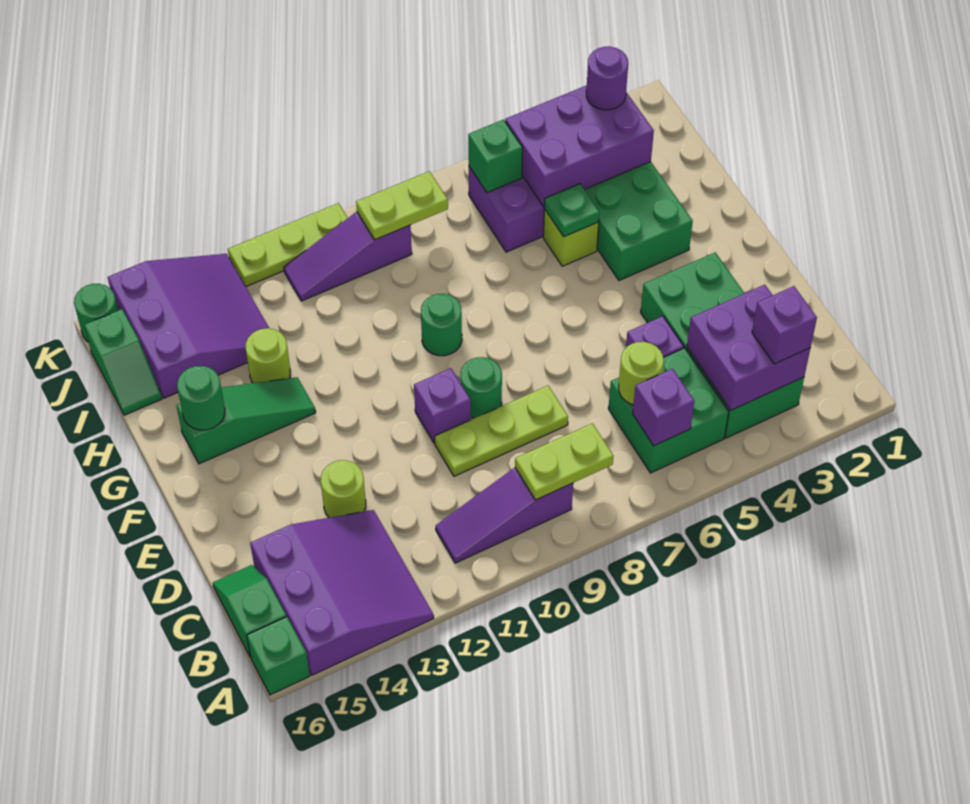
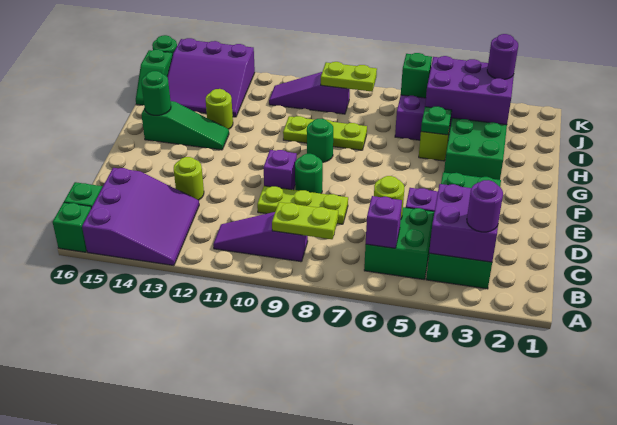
purple brick B3 level 3 -> purple round brick B3 level 3
purple slope I13:K15 level 1 top 15 -> purple slope I13:K15 level 1 top K
lime plate K10:K12 level 1 -> lime plate H8:H10 level 1

